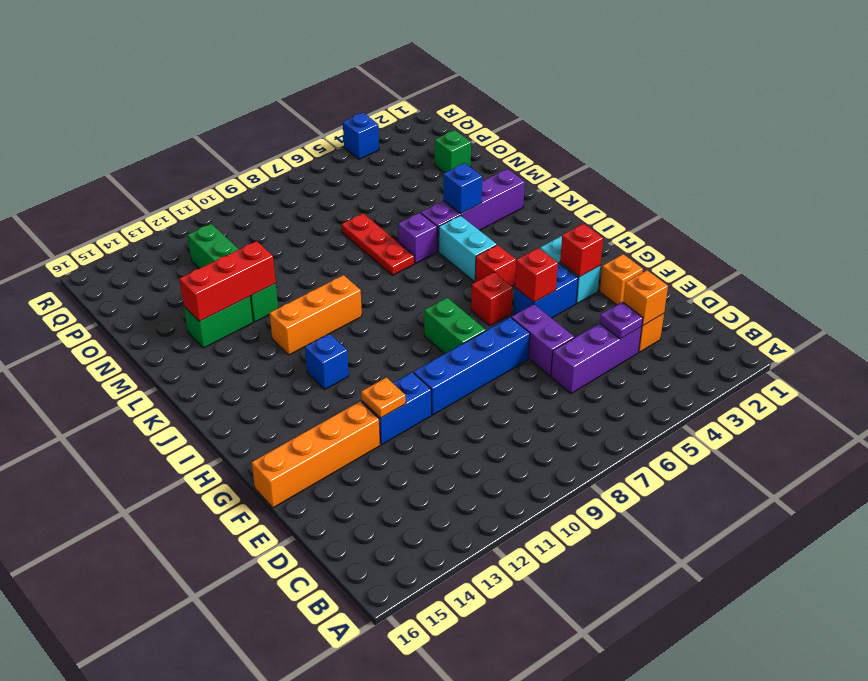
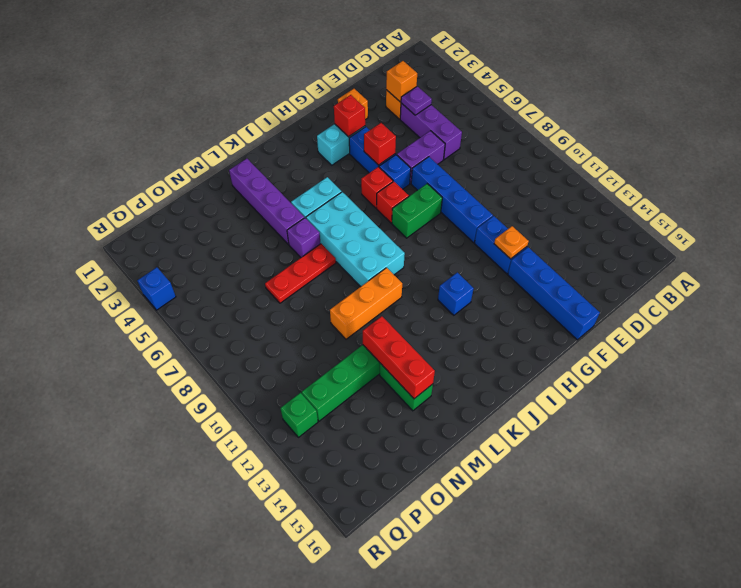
orange brick F13:F16 level 1 -> blue brick F13:F16 level 1
red brick I5 level 1 -> red brick H7 level 1
none -> cyan brick J6:K9 level 1
orange brick K10:K12 level 1 -> orange brick K10:M10 level 1
blue brick L4 level 2 -> blue brick G6 level 1
green brick O2 level 1 -> green brick Q12 level 1

